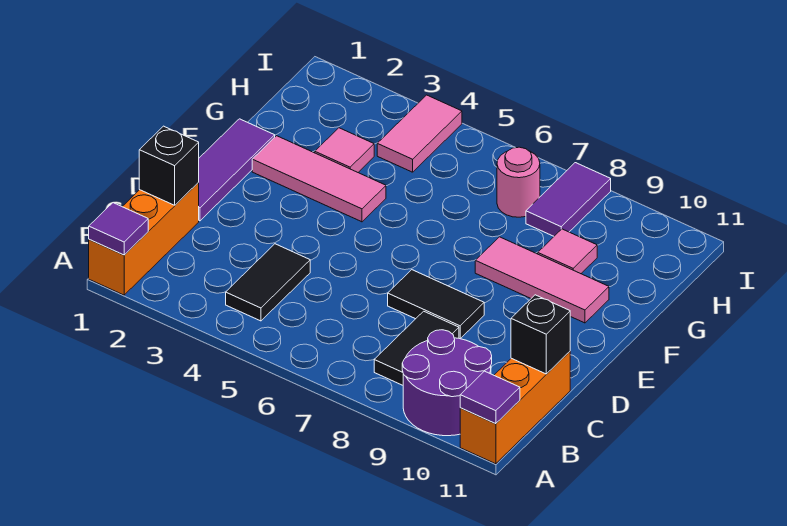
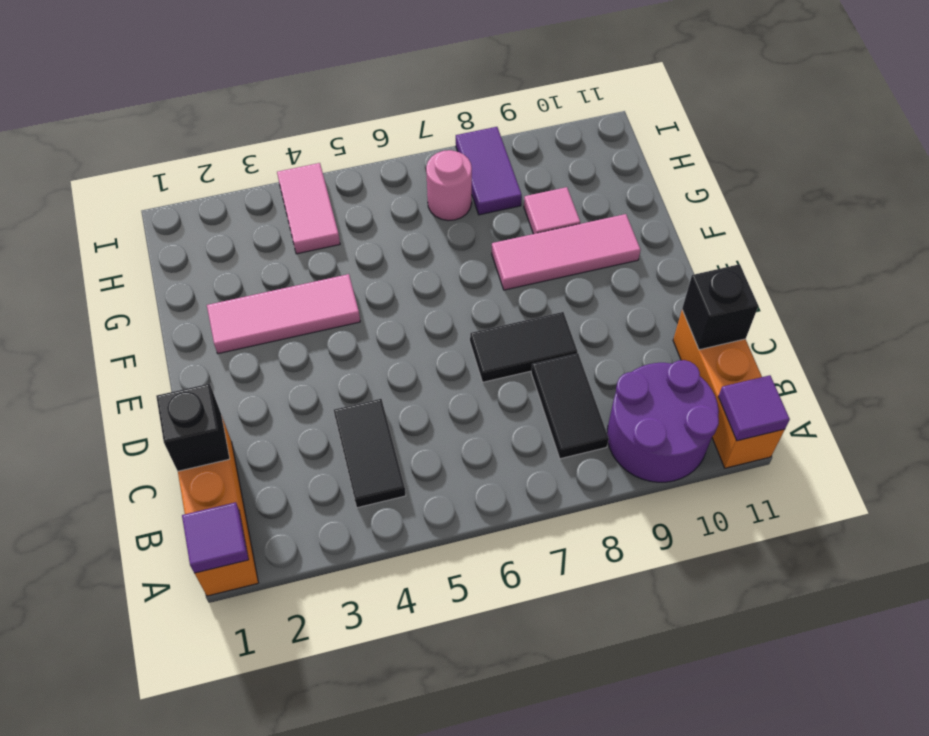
purple tile D1:F1 level 1 -> none
pink tile G3 level 1 -> none

